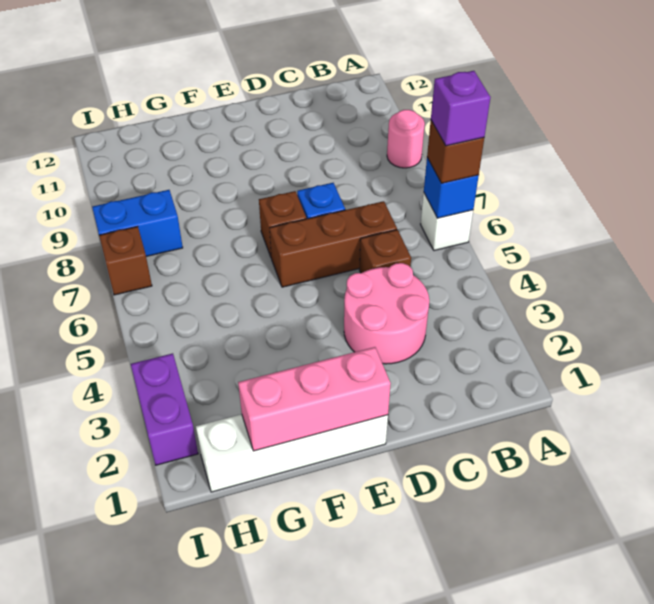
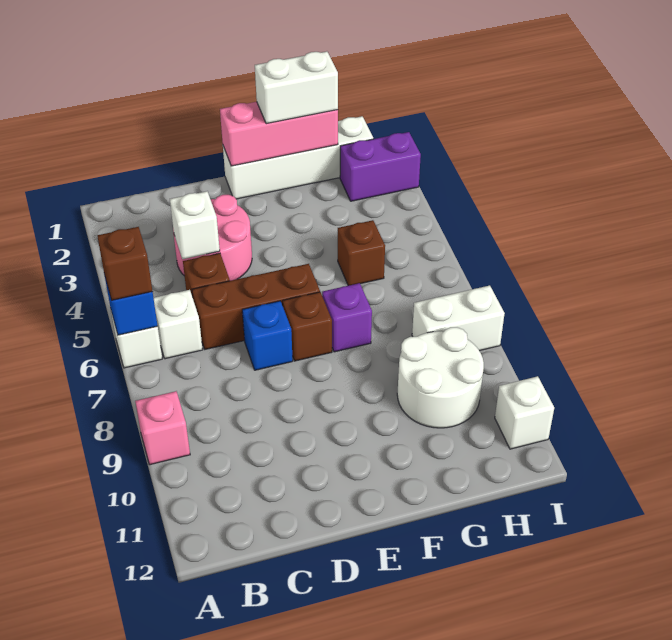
purple brick A6 level 4 -> purple brick F7 level 1
pink round brick A9 level 1 -> pink brick A9 level 1
none -> white brick B6 level 1
none -> white brick C4 level 2
none -> white brick F1:G1 level 3
none -> white round brick G9:H10 level 1
blue brick H8:I8 level 1 -> white brick H8:I8 level 1
purple brick I2:I3 level 1 -> purple brick H2:I2 level 1
brown brick I7 level 1 -> brown brick G5 level 1
none -> white brick I11 level 1

